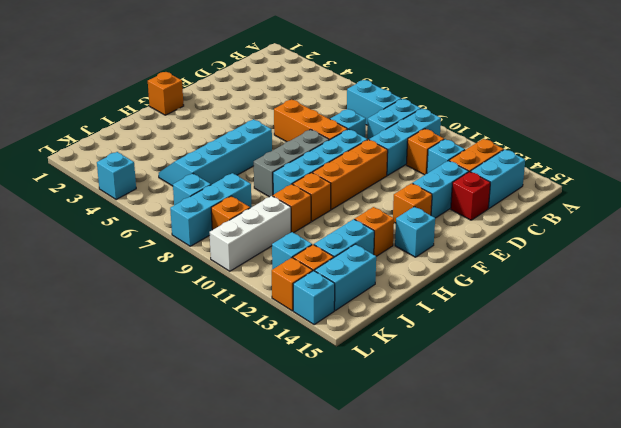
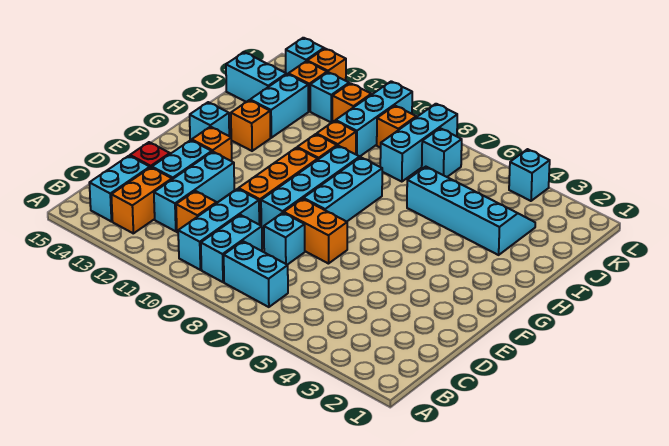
cyan brick C12 level 1 -> cyan brick C12:E12 level 1
orange brick E6:E8 level 1 -> orange brick E7:E8 level 1
grey brick F8:H8 level 1 -> cyan brick F8:H8 level 1
orange brick G1 level 1 -> orange brick K11 level 1
cyan slope G5:J6 level 1 top 6 -> cyan slope I3:J6 level 1 top I
white brick J10:L10 level 1 -> cyan brick J10:L10 level 1
cyan brick J14:K14 level 1 -> cyan brick J14:J15 level 1

